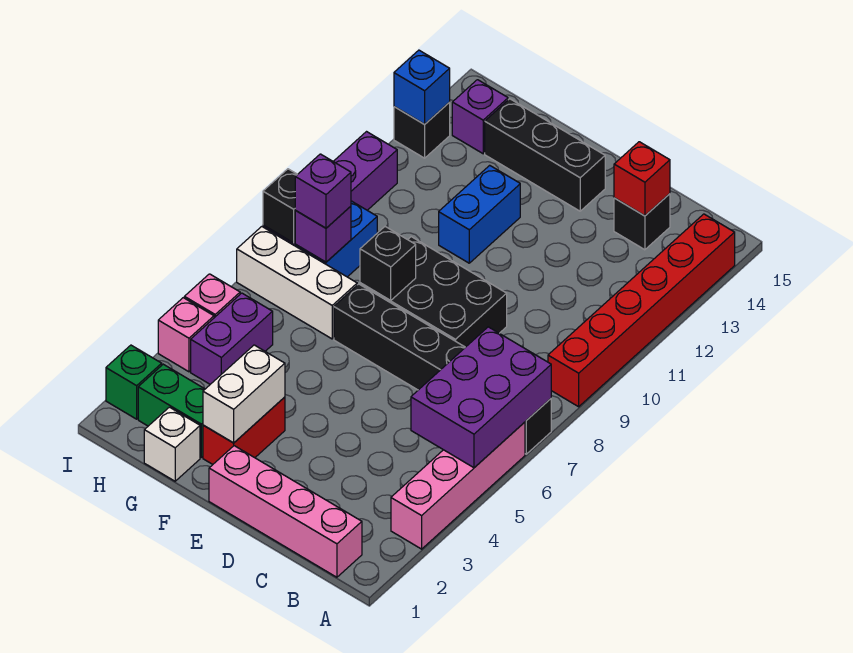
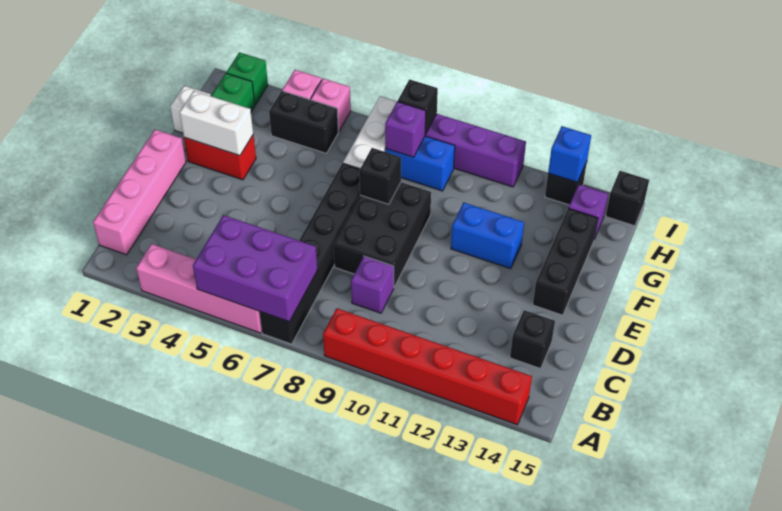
red brick C14 level 2 -> none
purple brick H4:H5 level 1 -> black brick H4:H5 level 1
purple brick H8 level 3 -> purple brick C9 level 1
none -> black brick I15 level 1

